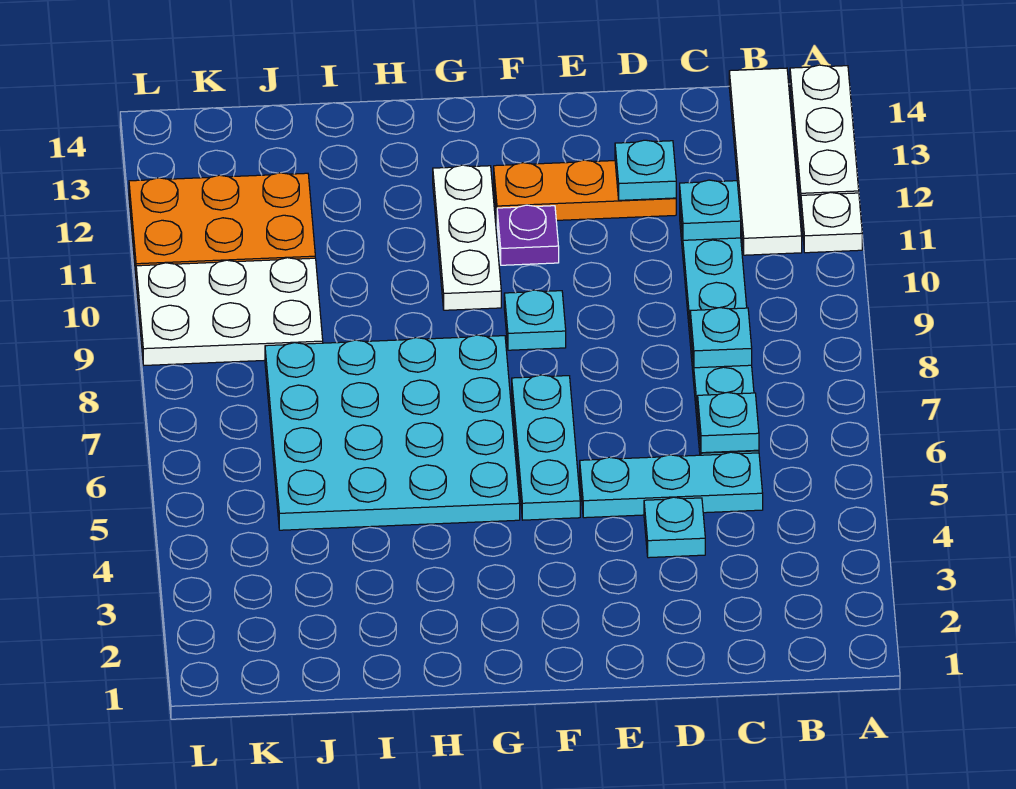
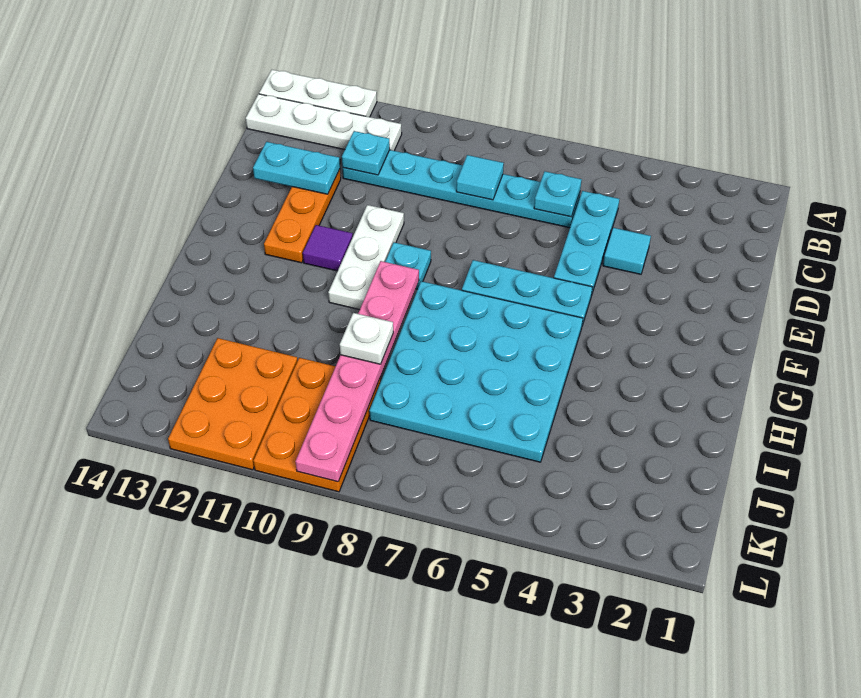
white plate A11 level 1 -> white plate I9 level 3
white tile B11:B14 level 1 -> white plate B11:B14 level 1
cyan plate C8 level 2 -> cyan tile C8 level 2
cyan plate D4 level 1 -> cyan tile D4 level 1
cyan plate D12 level 2 -> cyan plate D12:D13 level 2
purple plate F11 level 1 -> purple tile F11 level 1
none -> pink plate G9:L9 level 2
white plate G10:G12 level 1 -> white plate E10:G10 level 1
white plate J9:L10 level 1 -> orange plate J9:L10 level 1

